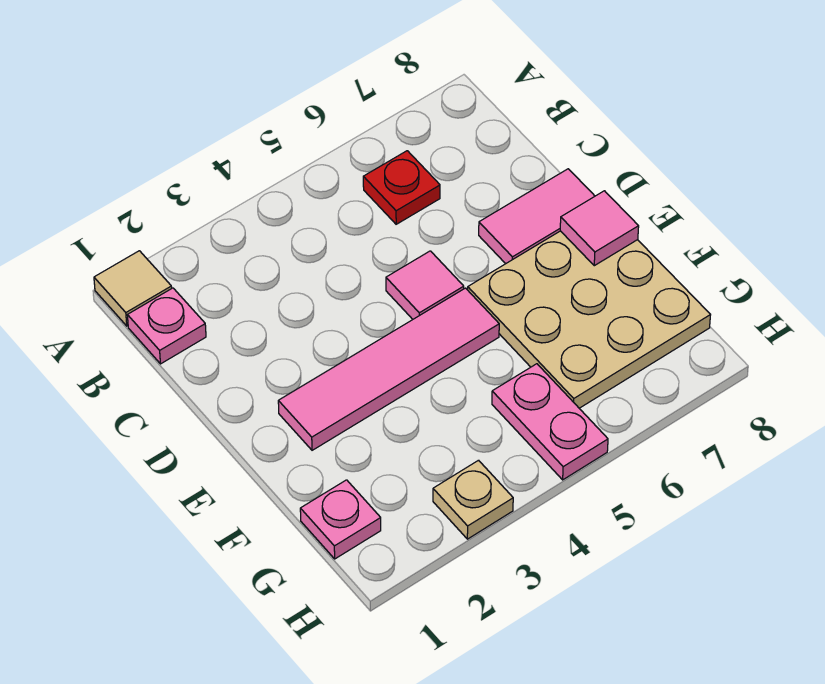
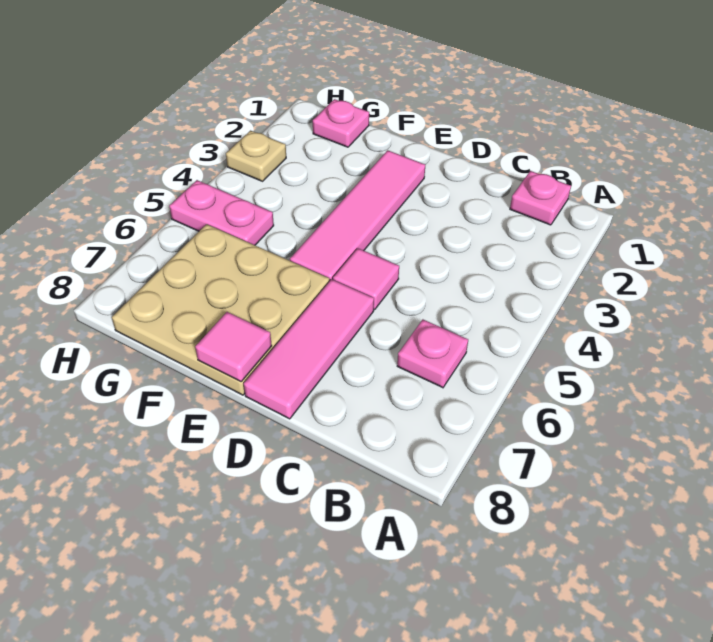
tan tile A1 level 1 -> none
red plate B6 level 1 -> pink plate B6 level 1
pink tile D7:D8 level 1 -> pink tile D6:D8 level 1

